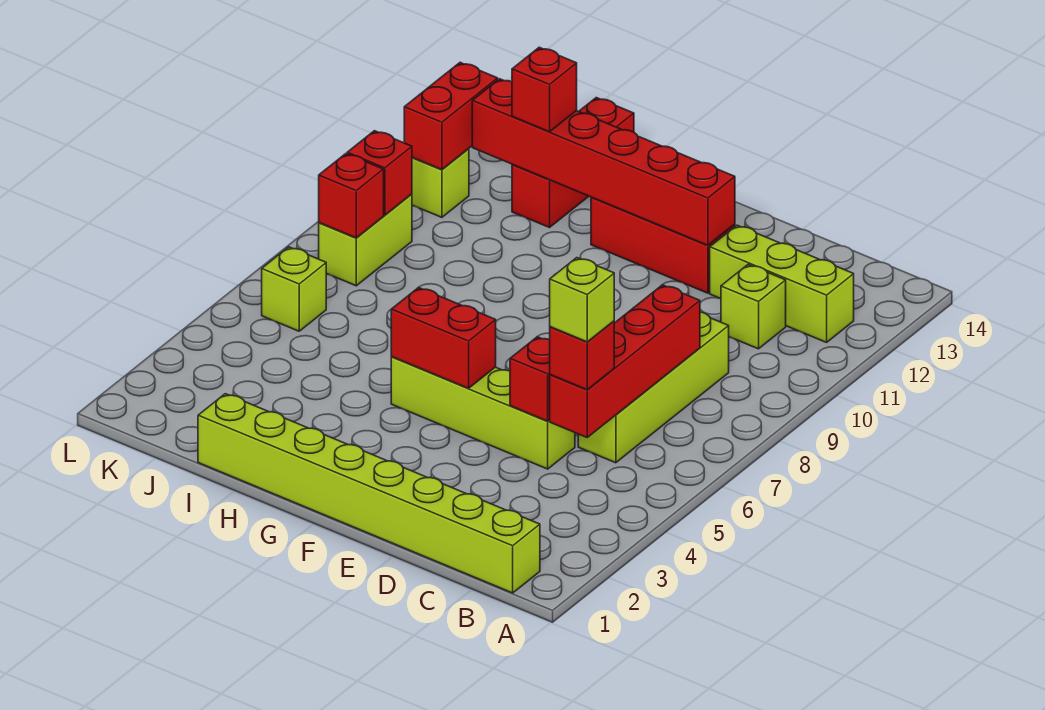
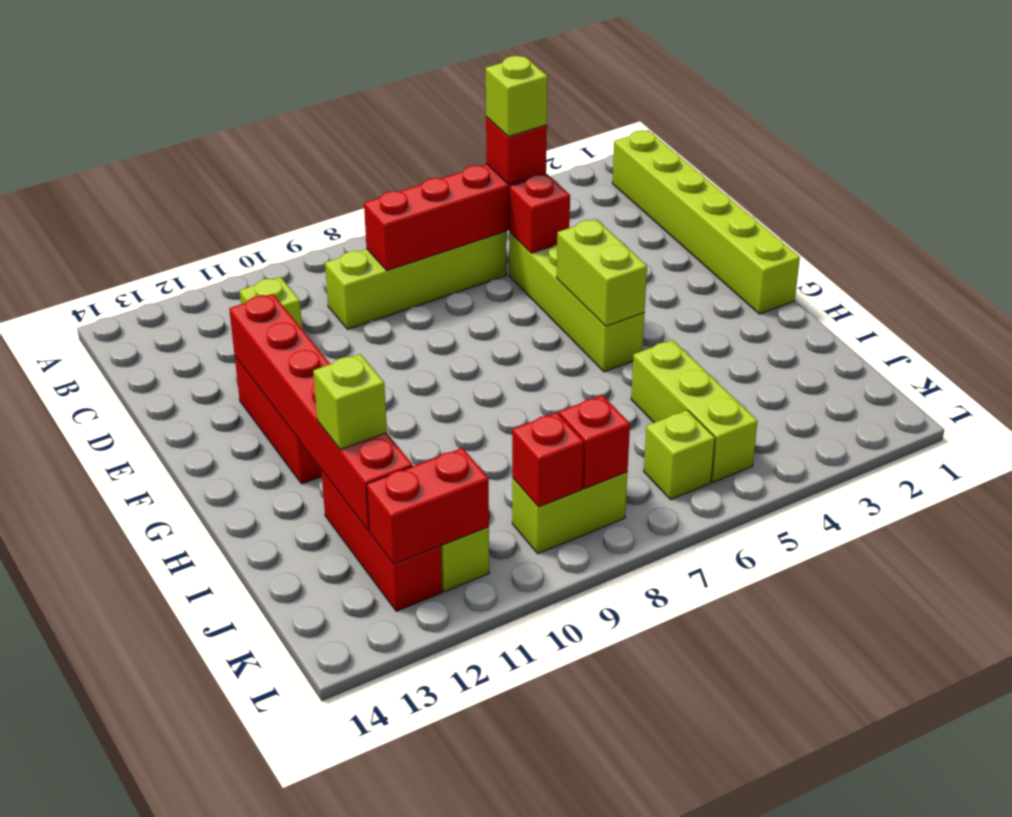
lime brick B1:I1 level 1 -> lime brick B1:G1 level 1
lime brick B12:D12 level 1 -> lime brick I5:K5 level 1
red brick F5:G5 level 2 -> lime brick F5:G5 level 2
red brick I12:I14 level 1 -> red brick I12:K12 level 1
red brick I12 level 3 -> lime brick I12 level 3

